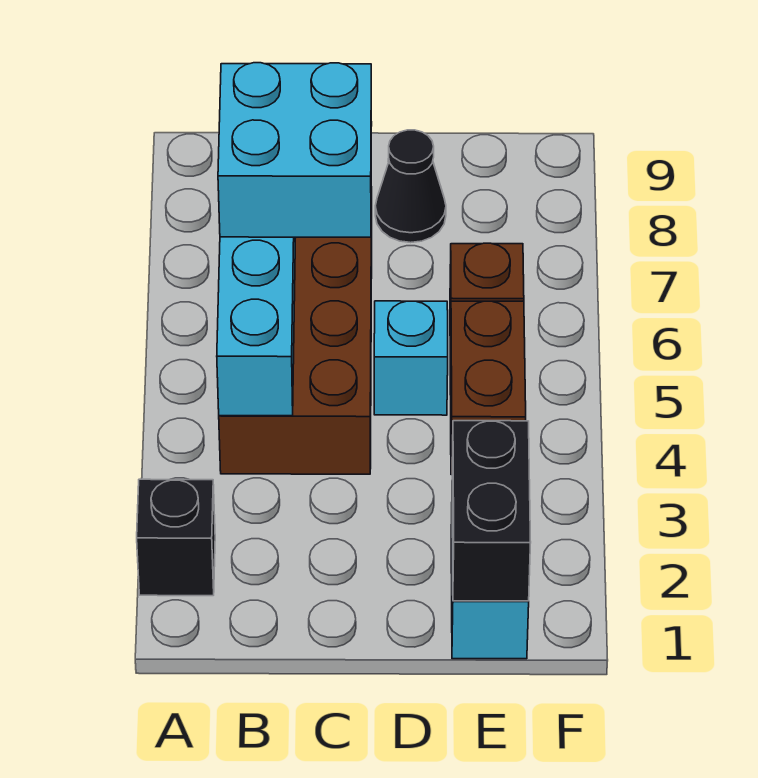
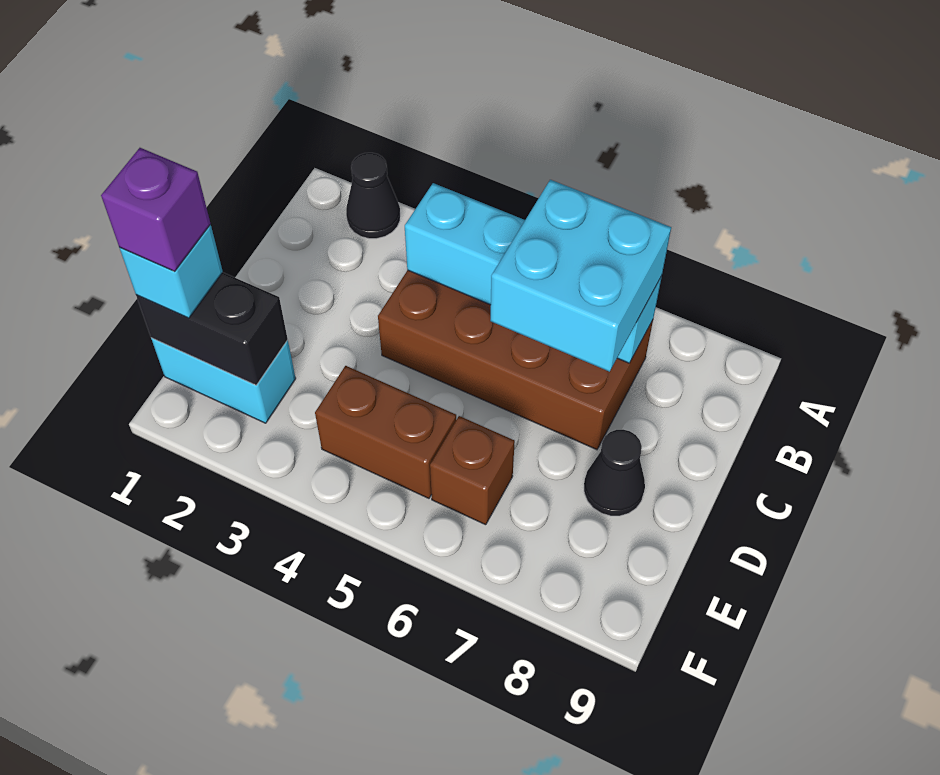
black brick A2 level 1 -> black cone A2 level 1
cyan brick D5 level 1 -> cyan brick E1 level 3
none -> purple brick E1 level 4

